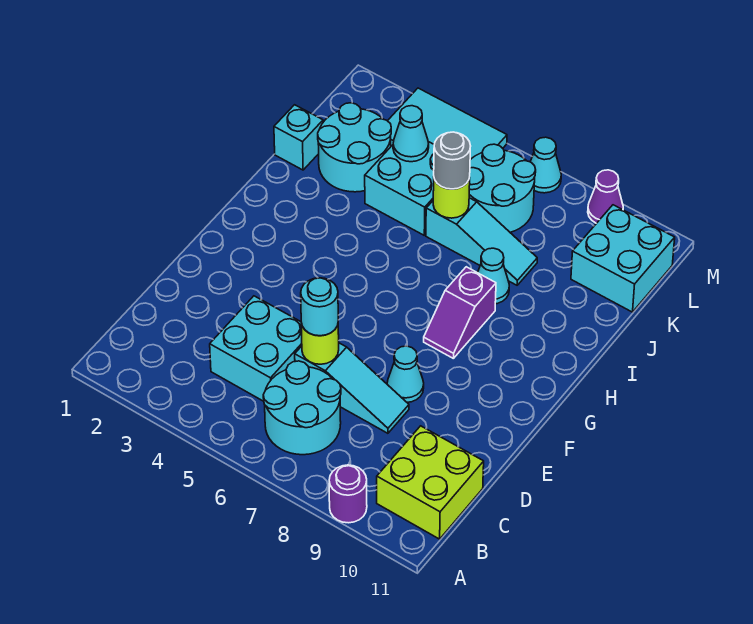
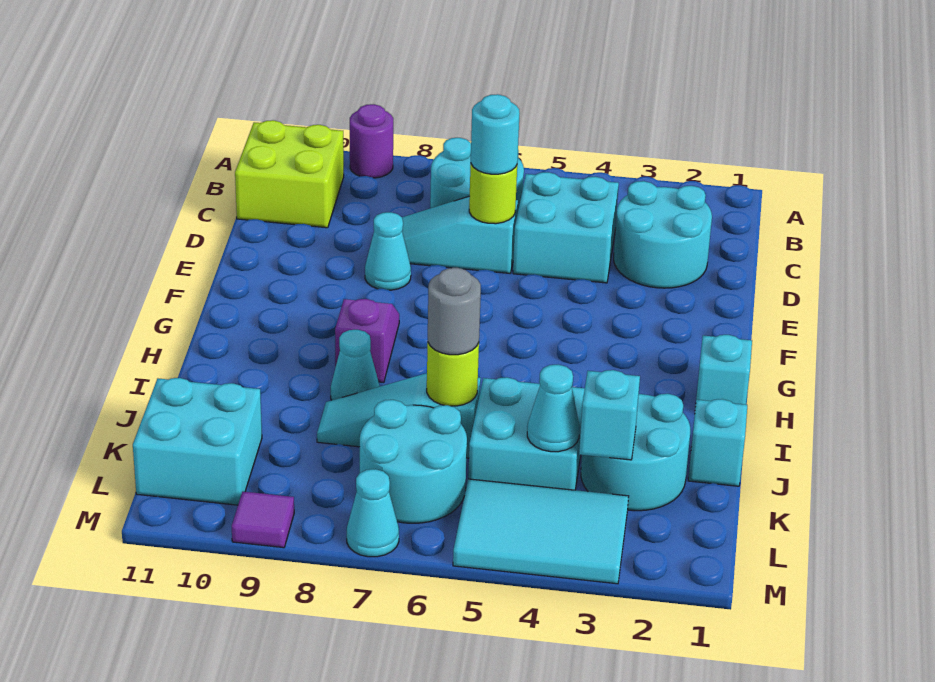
none -> cyan round brick C2:D3 level 1
none -> cyan brick H1 level 1
none -> cyan brick K3 level 2
purple cone M9 level 1 -> purple tile M9 level 1

